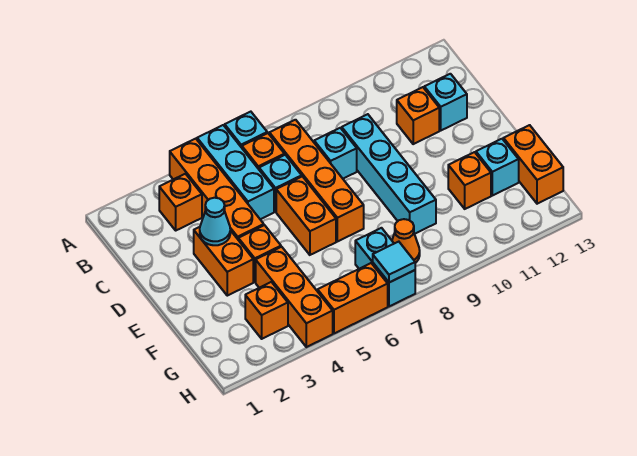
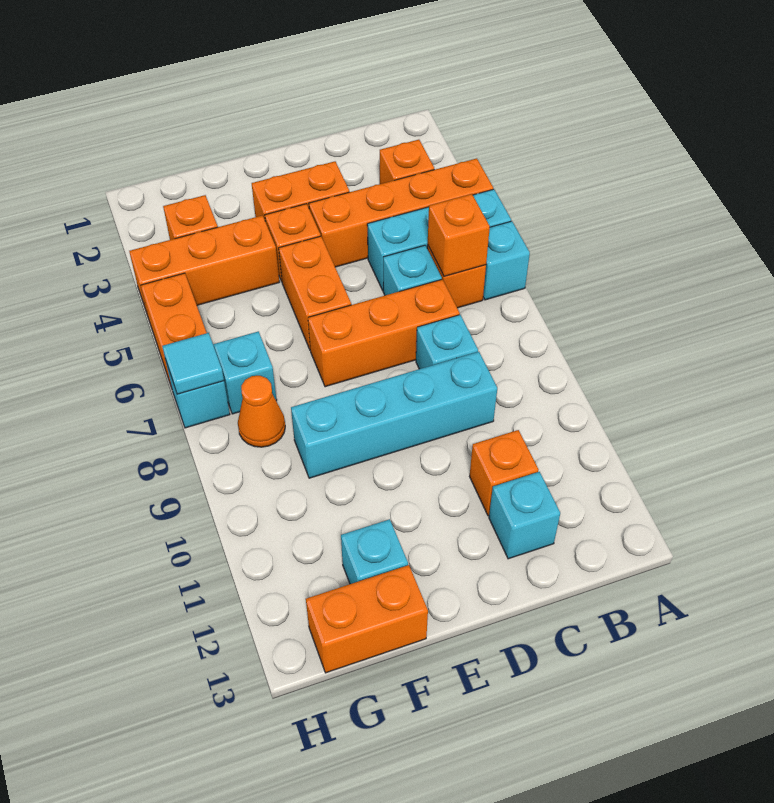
orange brick B7:E7 level 1 -> orange brick C7:E7 level 1
cyan cone D3 level 2 -> none
orange brick D6:E6 level 1 -> orange brick E5:E6 level 1
orange brick F11 level 1 -> orange brick B6 level 2

